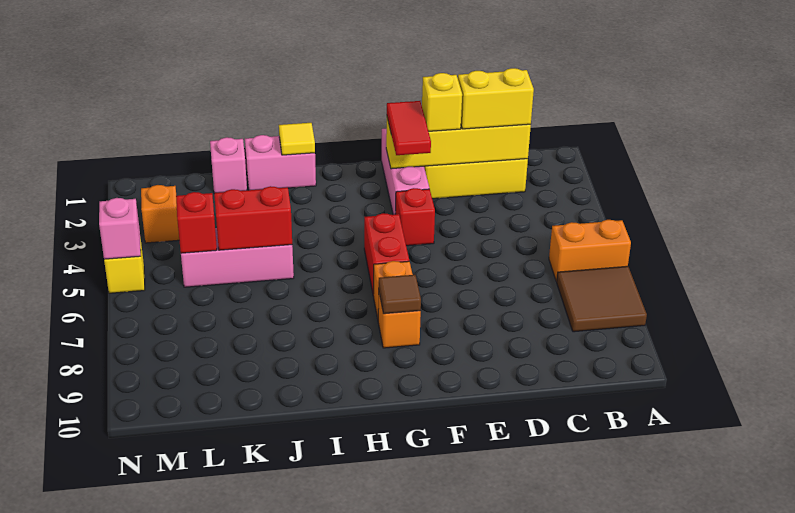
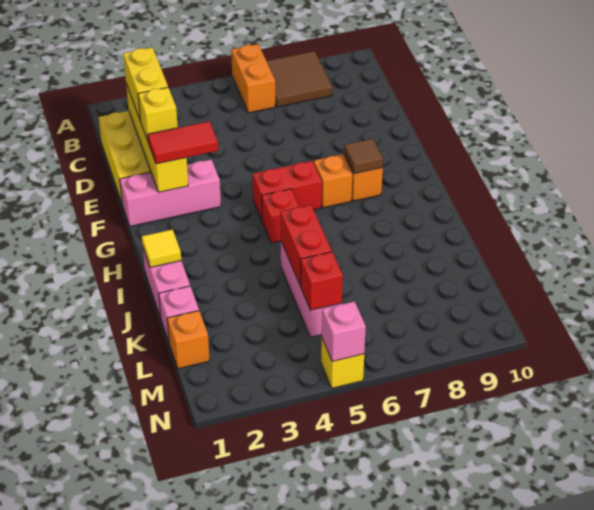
red brick F4 level 1 -> red brick H5 level 1
orange brick M3 level 1 -> orange brick L1 level 1

